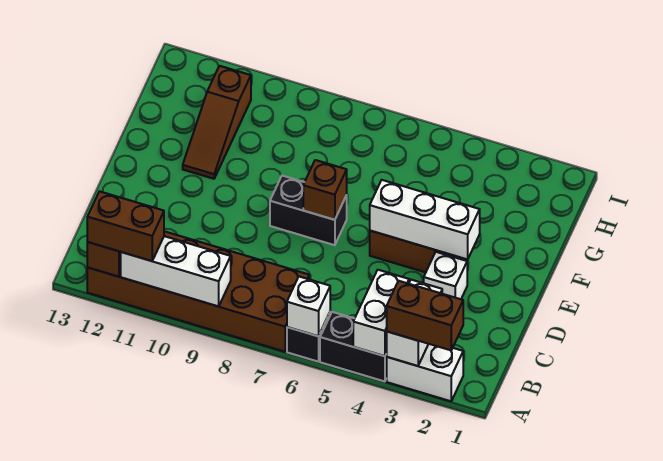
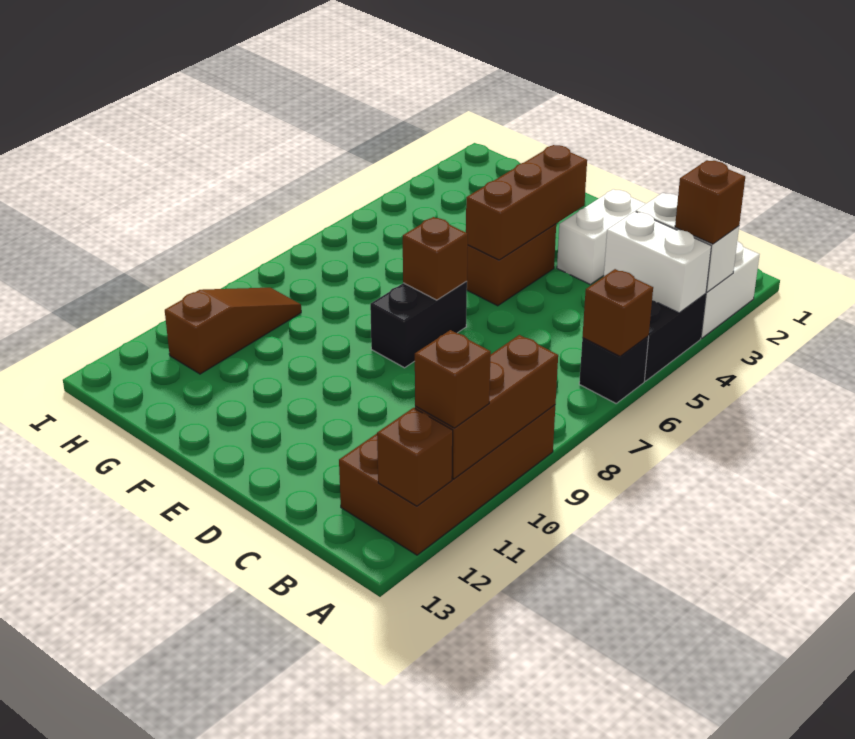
brown brick A2:A3 level 3 -> brown brick A3 level 3
white brick A6 level 2 -> brown brick A6 level 2
brown brick A7:B12 level 1 -> brown brick A9:B12 level 1
white brick A9:A11 level 2 -> brown brick A9:A11 level 2
brown brick A11:A12 level 3 -> brown brick A11 level 3
white brick D3 level 1 -> white brick D2:D3 level 1
white brick E3:E5 level 2 -> brown brick E3:E5 level 2
brown slope F11:H11 level 1 top H -> brown slope H9:H11 level 1 top 11

